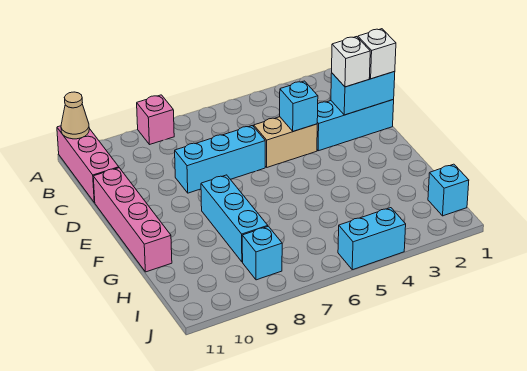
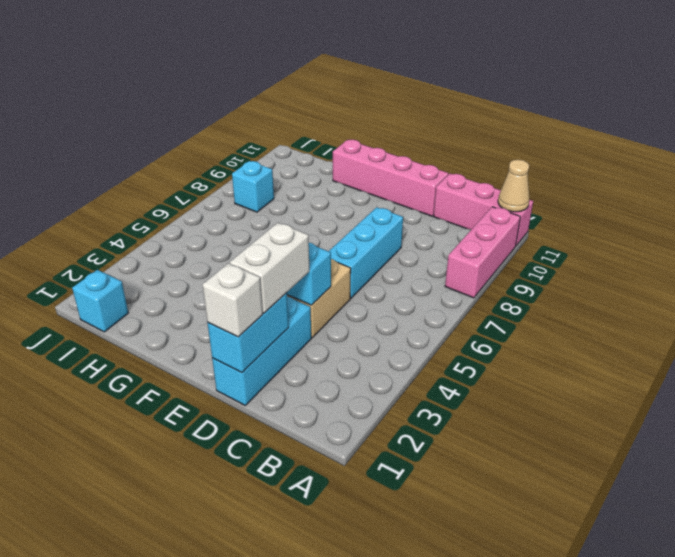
pink brick A8 level 1 -> pink brick A8:A10 level 1
white brick D2 level 3 -> white brick D2:D3 level 3
cyan brick F8:H8 level 1 -> none
cyan brick J4:J5 level 1 -> none

